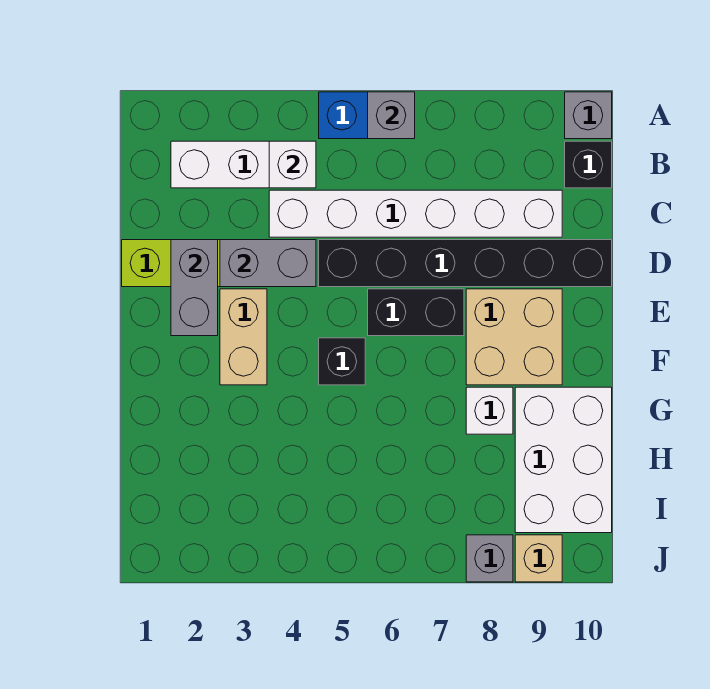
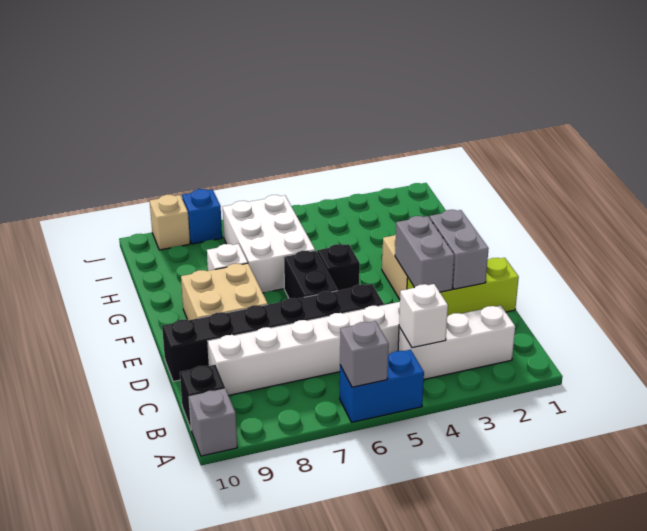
grey brick D3:D4 level 2 -> grey brick D3:E3 level 2
black brick E6:E7 level 1 -> black brick E6:F6 level 1
white brick G9:I10 level 1 -> white brick G6:I7 level 1
grey brick J8 level 1 -> blue brick J8 level 1

